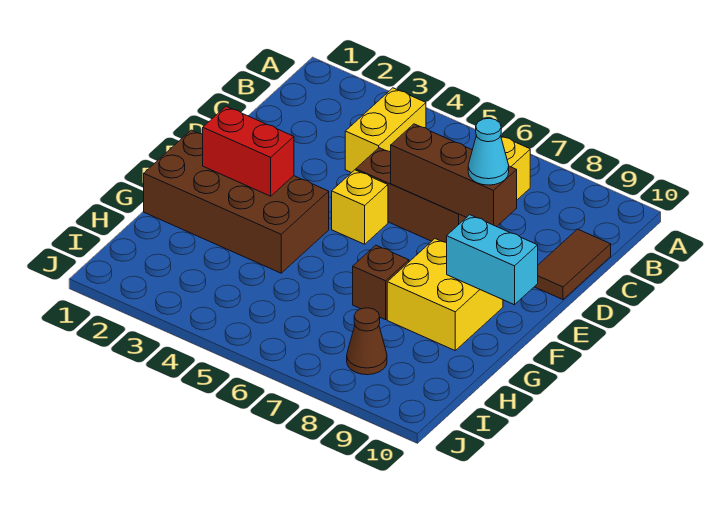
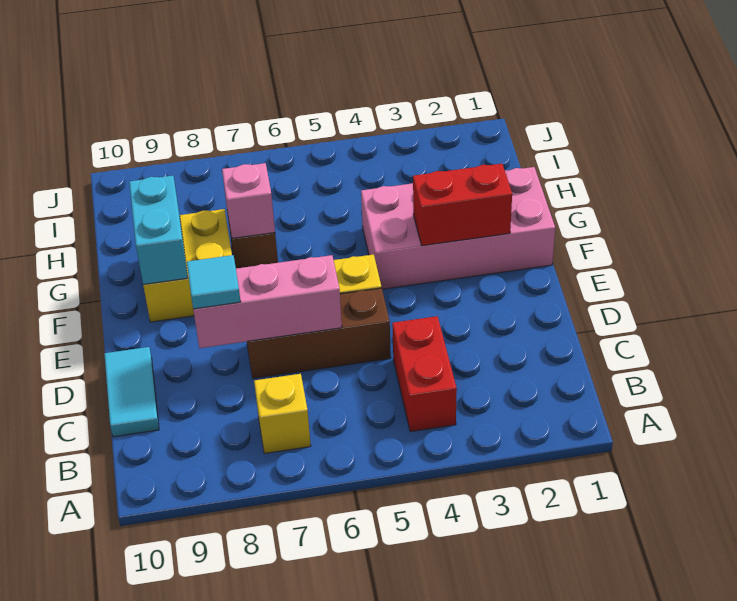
yellow brick B4:C4 level 1 -> red brick B4:C4 level 1
brown tile C10:D10 level 1 -> cyan tile C10:D10 level 1
brown brick D6:D8 level 2 -> pink brick D6:D8 level 2
cyan cone D8 level 3 -> cyan tile D8 level 3
brown brick F1:G4 level 1 -> pink brick F1:G4 level 1
cyan brick F9:F10 level 2 -> cyan brick F9:G9 level 2
none -> pink brick G7 level 2
brown cone I8 level 1 -> none

